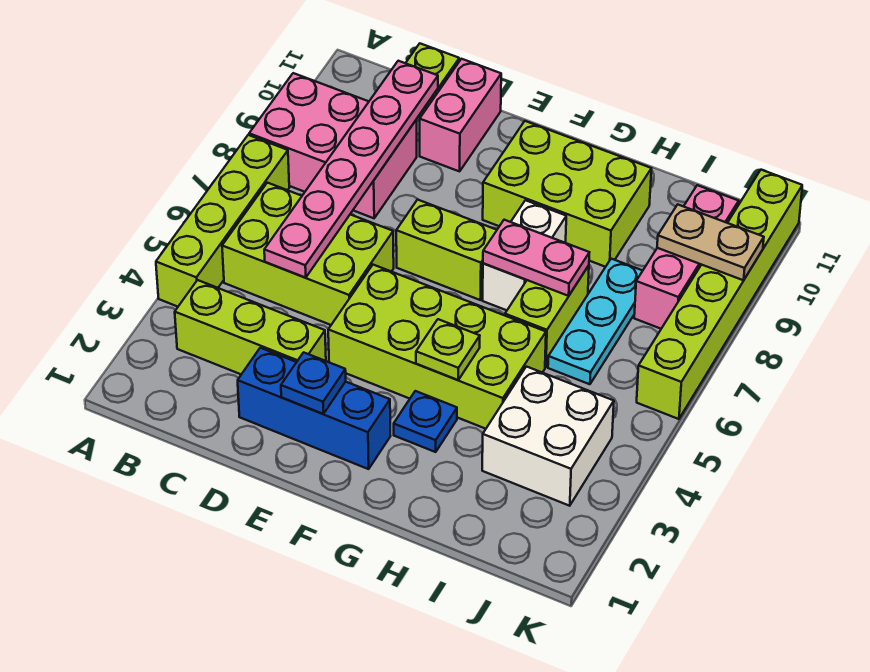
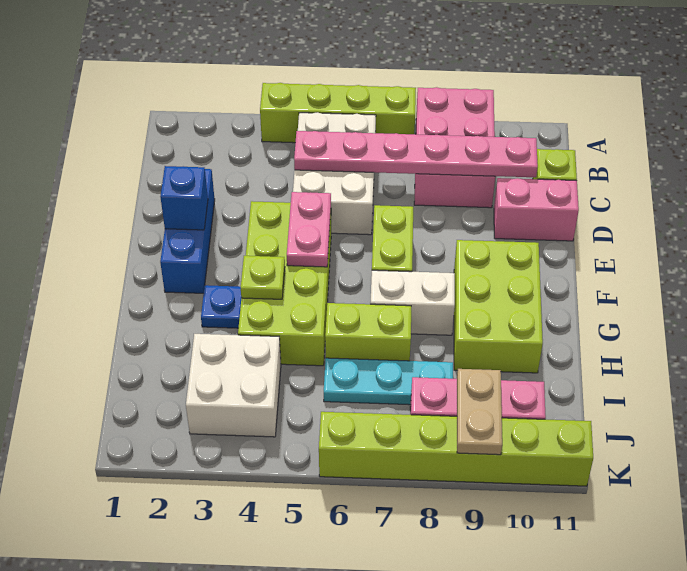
lime brick B3:D3 level 1 -> none
lime brick B5:D6 level 1 -> white brick B5:D6 level 1
blue plate E2 level 2 -> blue brick E2 level 2
pink plate G7:H7 level 2 -> pink plate E5:F5 level 2

